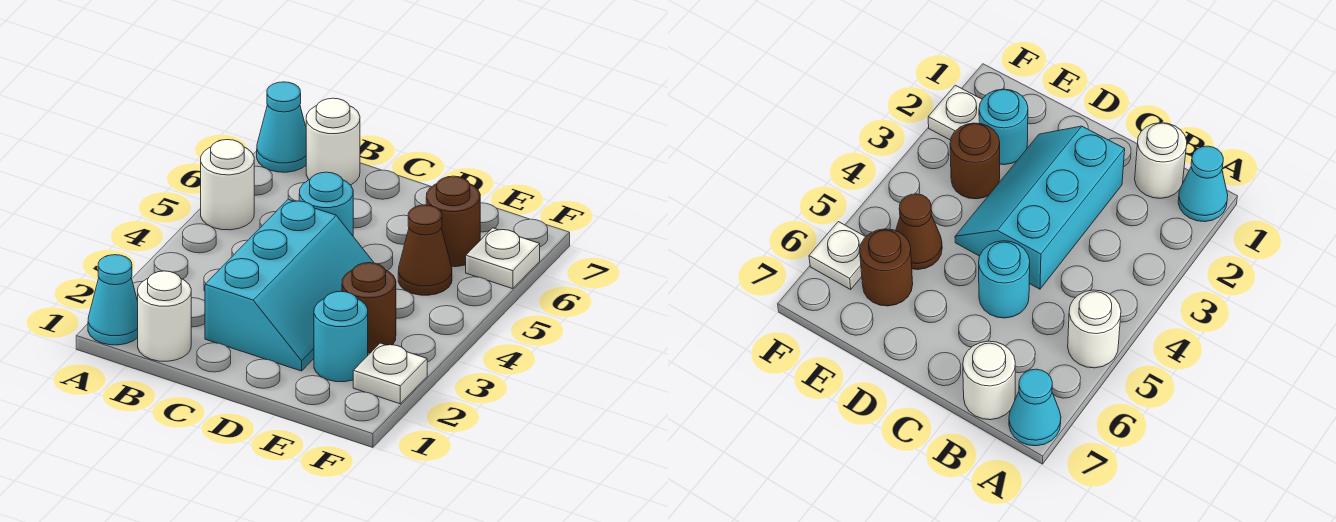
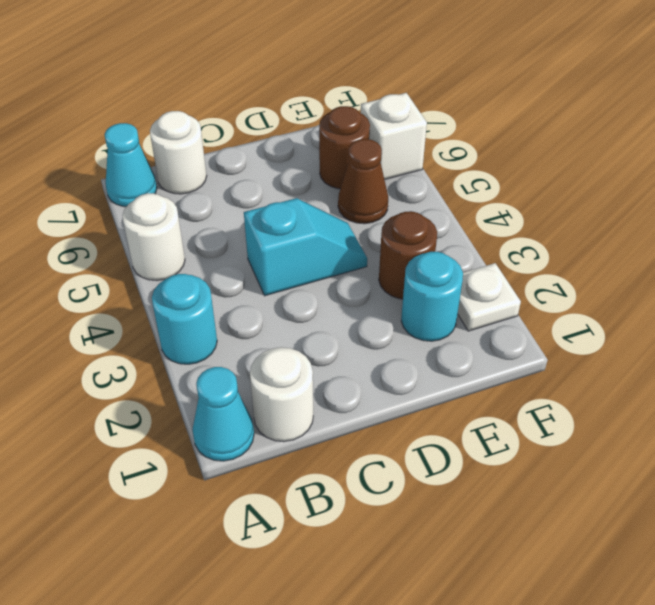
cyan slope C2:D4 level 1 top C -> cyan slope C4:D4 level 1 top C
cyan round brick C5 level 1 -> cyan round brick A3 level 1
white plate F6 level 1 -> white brick F6 level 1

